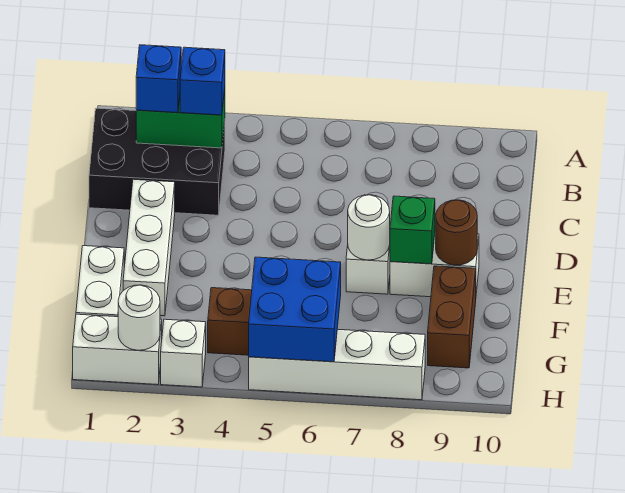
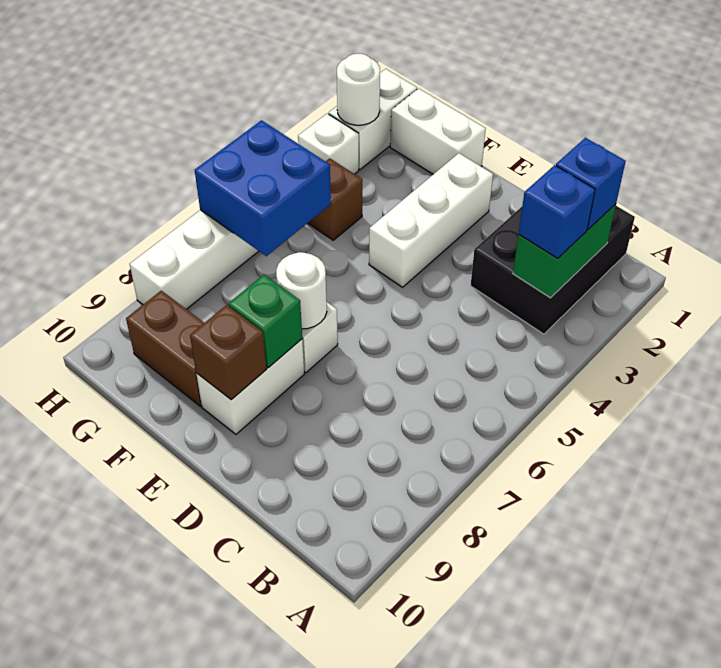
white brick D2:F2 level 1 -> white brick E2:E4 level 1
brown round brick E9 level 2 -> brown brick E9 level 2

